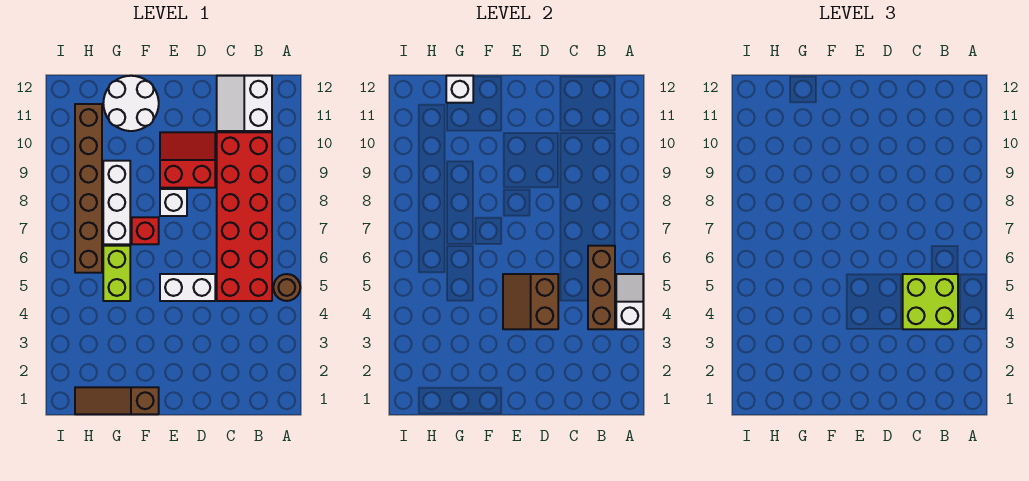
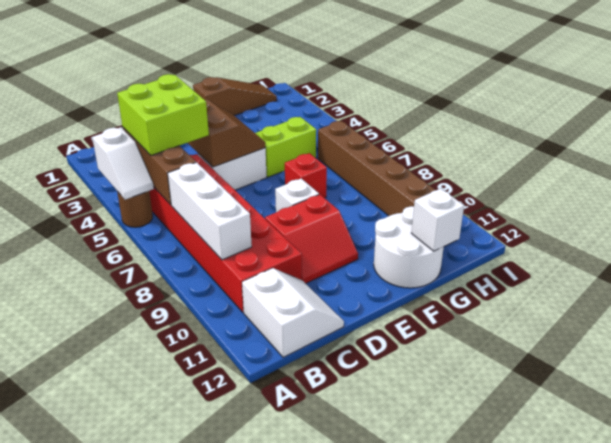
lime brick G5:G6 level 1 -> lime brick F5:G5 level 1
white brick G7:G9 level 1 -> white brick B7:B9 level 2

